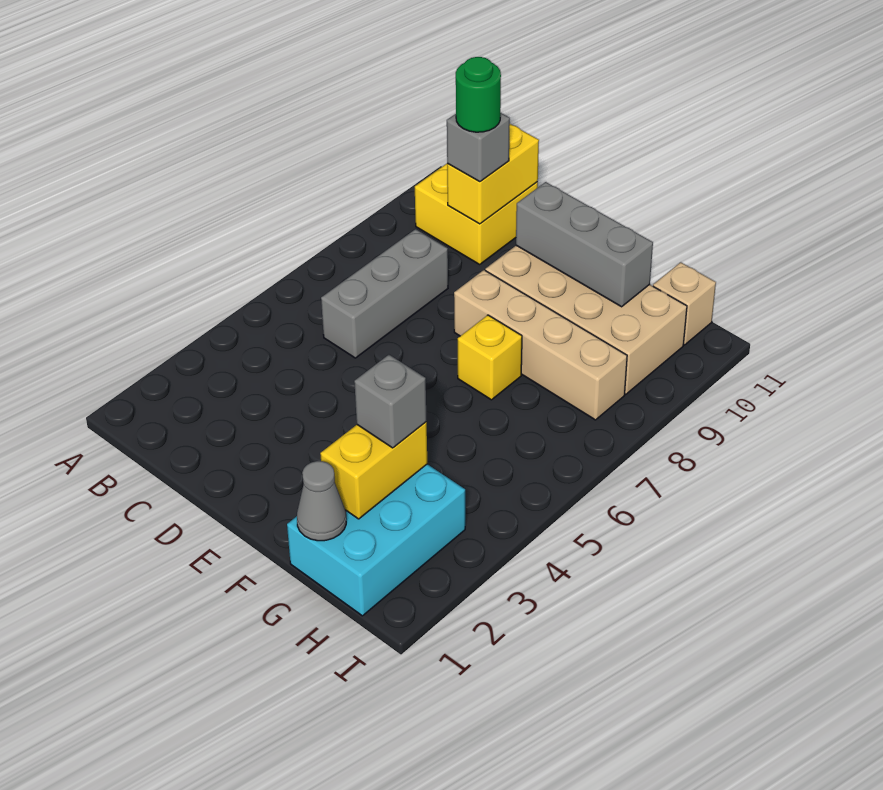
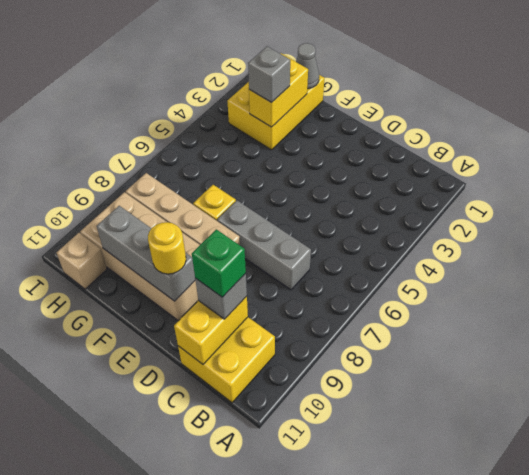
grey brick C6:C8 level 1 -> grey brick C7:E7 level 1
green round brick C10 level 4 -> green brick C10 level 4
none -> yellow round brick E10 level 3
cyan brick G1:H3 level 1 -> yellow brick G1:H3 level 1

